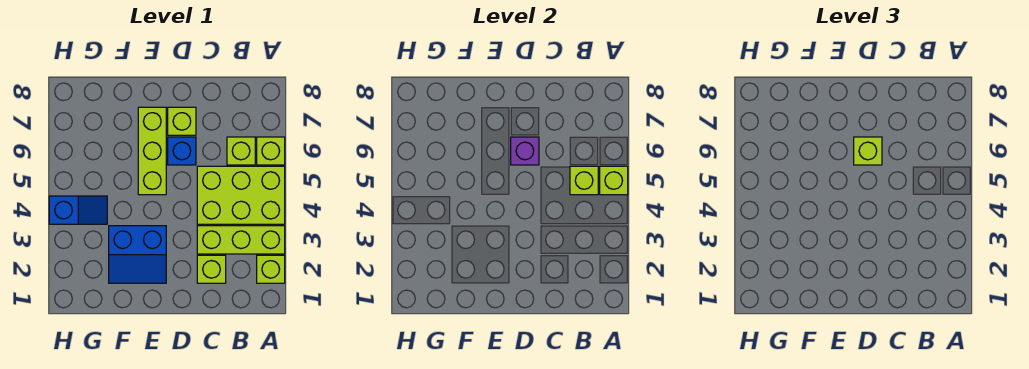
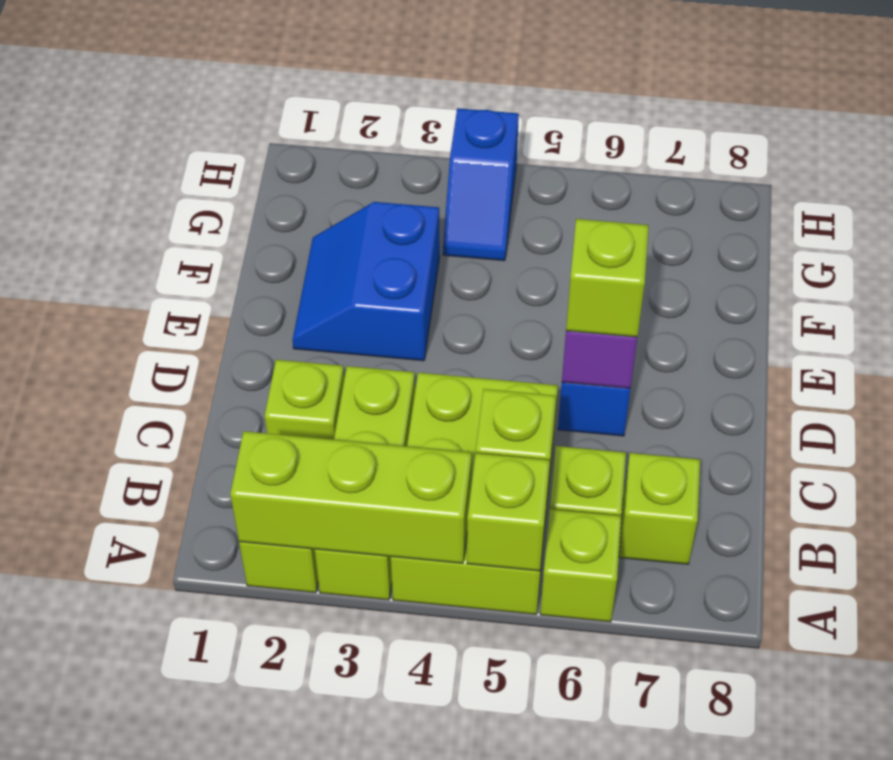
lime brick D7 level 1 -> lime brick B7 level 1
lime brick E5:E7 level 1 -> lime brick A2:A4 level 2

